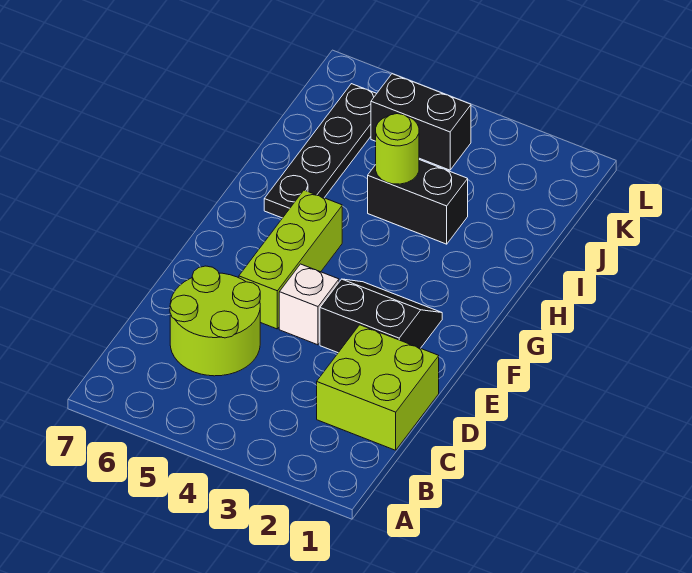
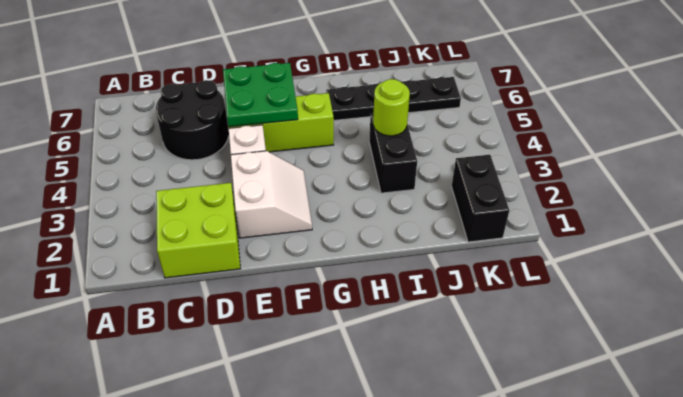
lime round brick C5:D6 level 1 -> black round brick C5:D6 level 1
black slope E2:F3 level 1 top E -> white slope E2:F3 level 1 top E
none -> green plate E5:F6 level 2
black brick K4:K5 level 1 -> black brick K1:K2 level 1

